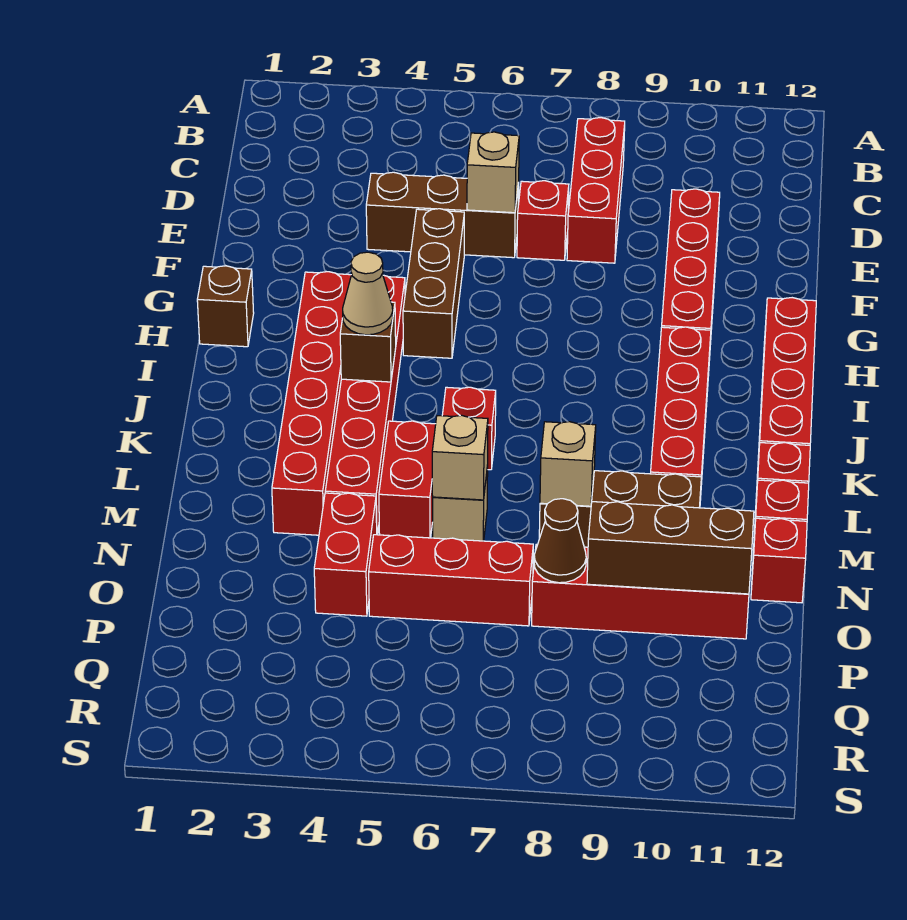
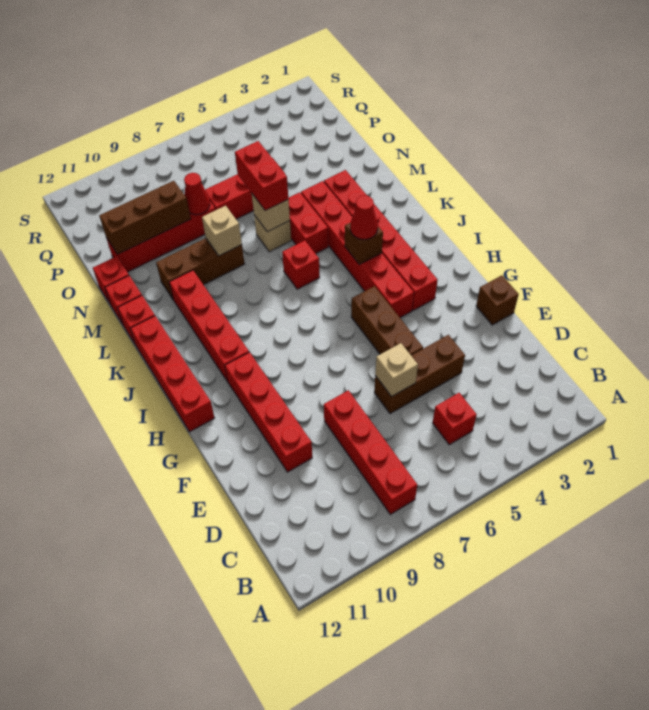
red brick C8:E8 level 1 -> red brick B8:E8 level 1
red brick E7 level 1 -> red brick C5 level 1
brown brick H1 level 1 -> brown brick F1 level 1
tan cone J4 level 3 -> red cone J4 level 3
red brick N4:O4 level 1 -> red brick M6:N6 level 3
brown cone O8 level 2 -> red cone O8 level 2

